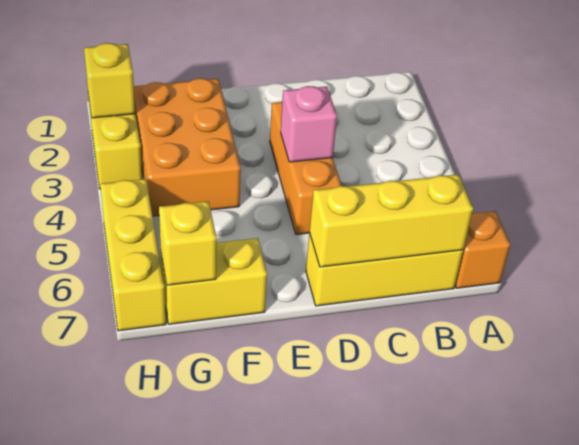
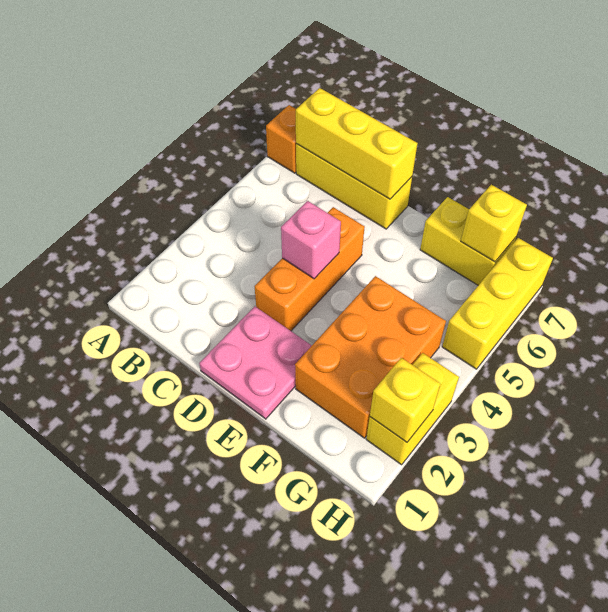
none -> pink plate D1:E2 level 1

